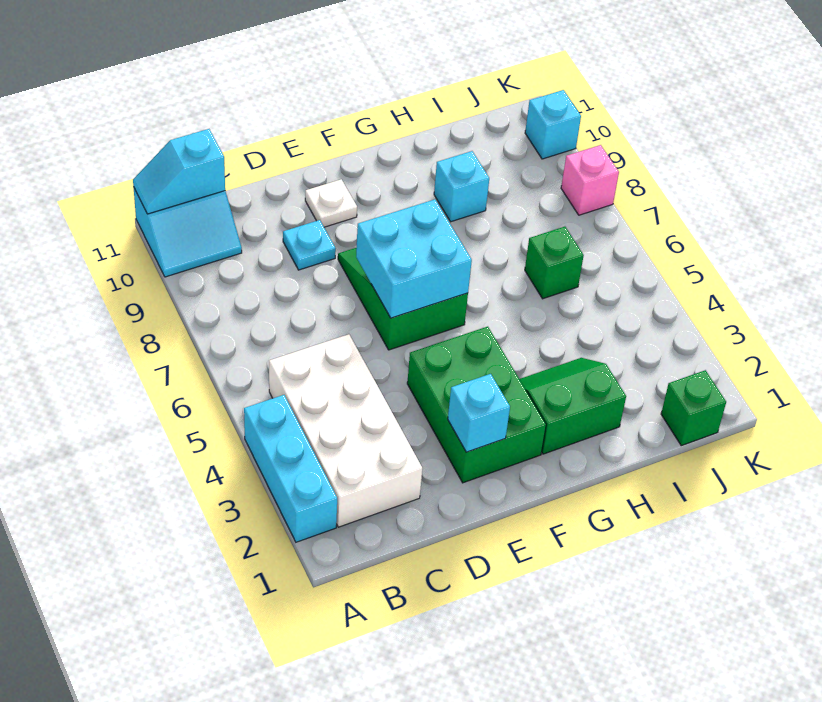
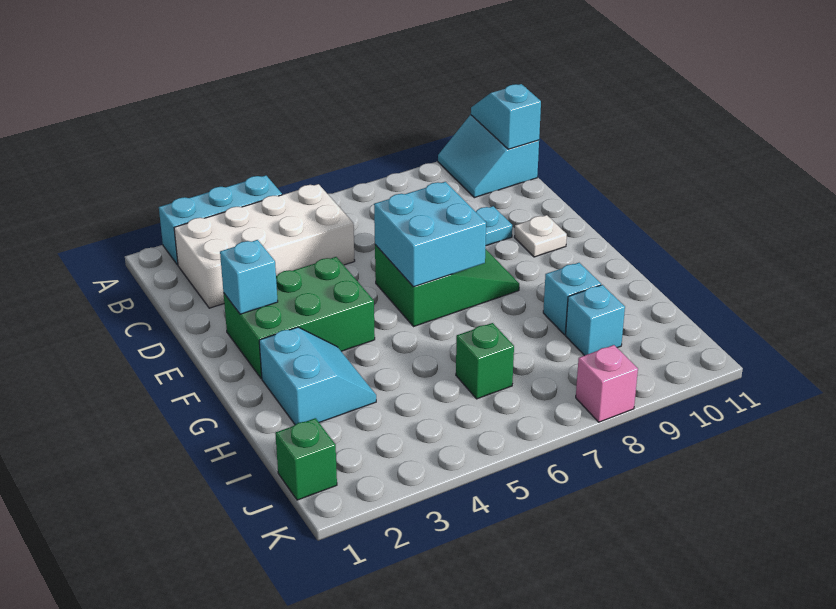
green slope G2:H3 level 1 top 2 -> cyan slope G2:H3 level 1 top 2
cyan brick K10 level 1 -> cyan brick I9 level 1

